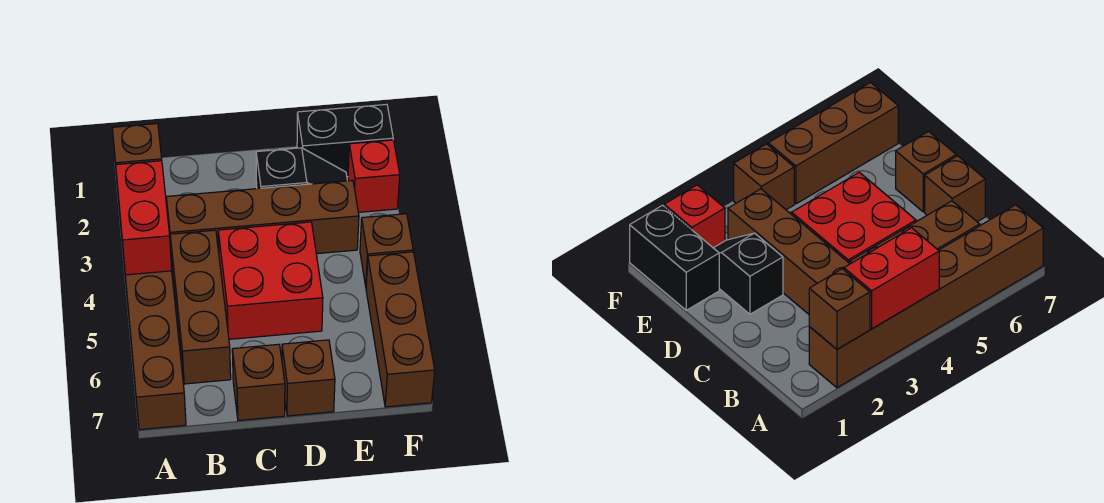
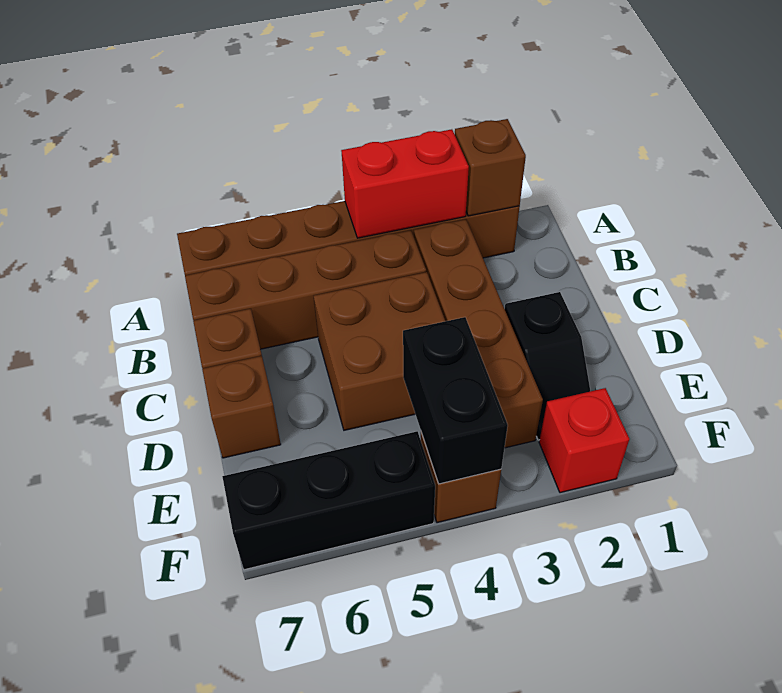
brown brick B4:B6 level 1 -> brown brick B4:B7 level 1
red brick C4:D5 level 1 -> brown brick C4:D5 level 1
black brick E1:F1 level 1 -> black brick E4:F4 level 2
brown brick F5:F7 level 1 -> black brick F5:F7 level 1

